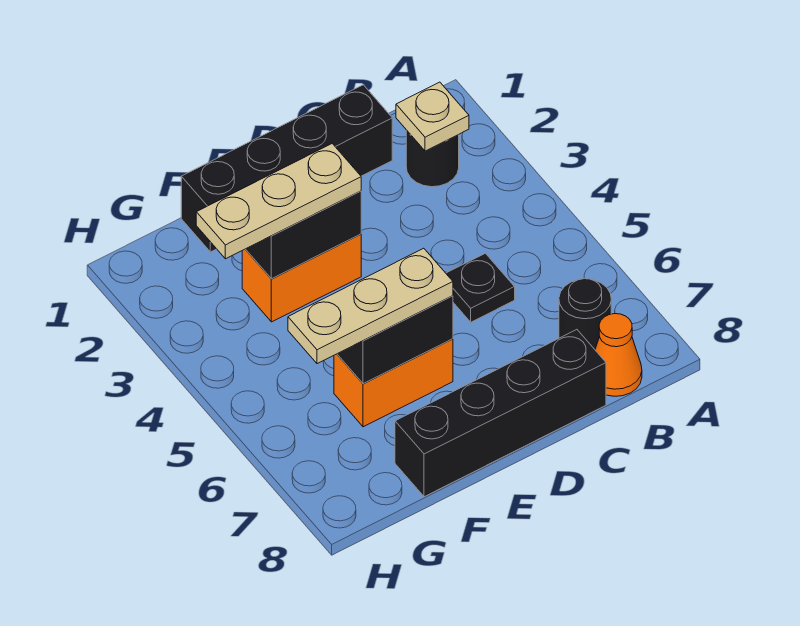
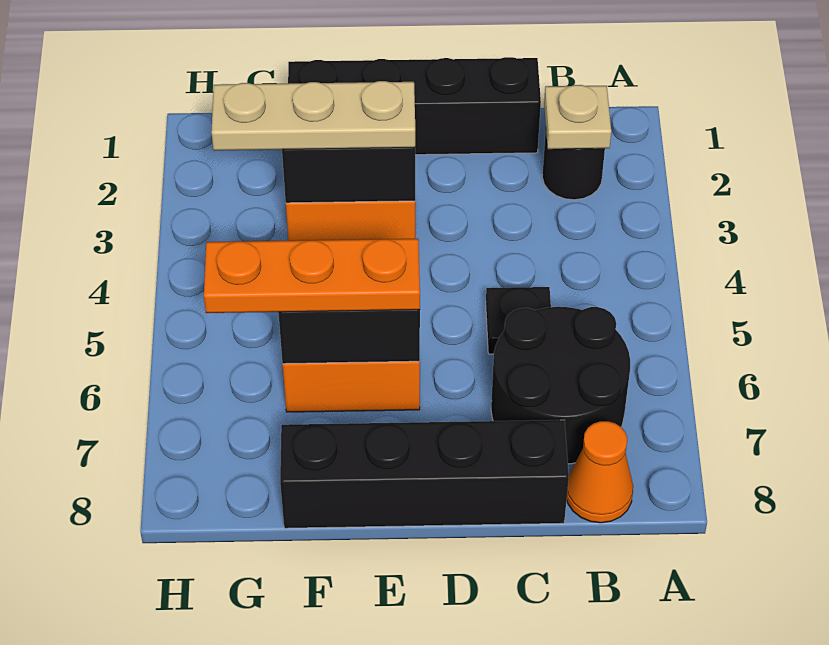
black round brick B7 level 1 -> black round brick B6:C7 level 1
tan plate E6:G6 level 3 -> orange plate E6:G6 level 3

